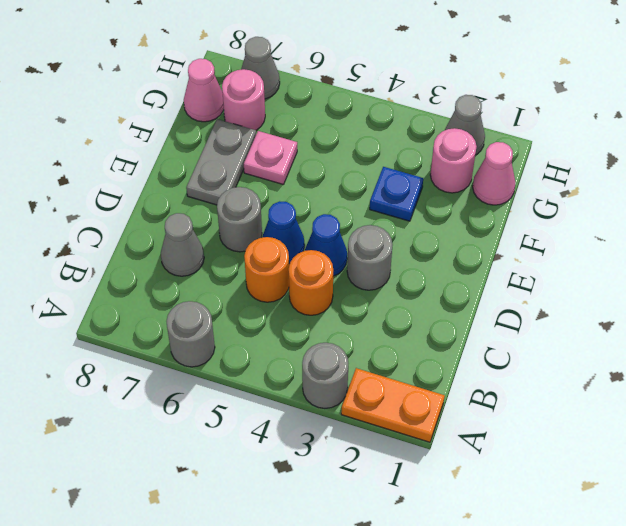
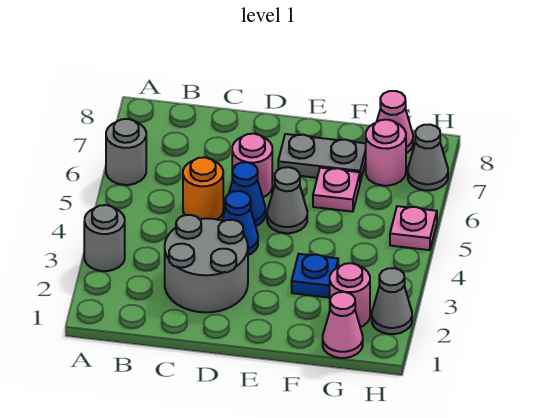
orange plate A1:A2 level 1 -> none
orange round brick C4 level 1 -> none
grey cone C7 level 1 -> grey cone E5 level 1
grey round brick D3 level 1 -> grey round brick C2:D3 level 1
grey round brick D6 level 1 -> pink round brick D6 level 1
none -> pink plate H5 level 1

